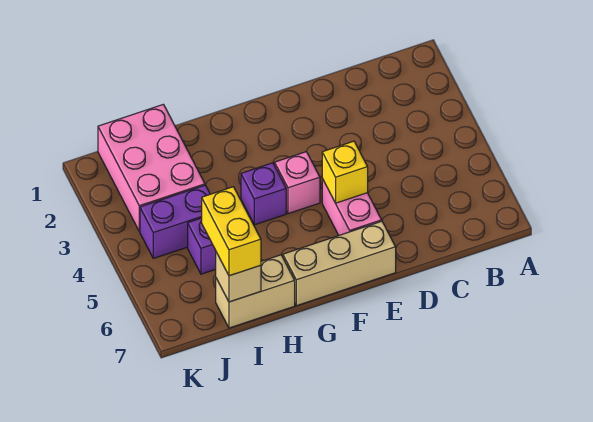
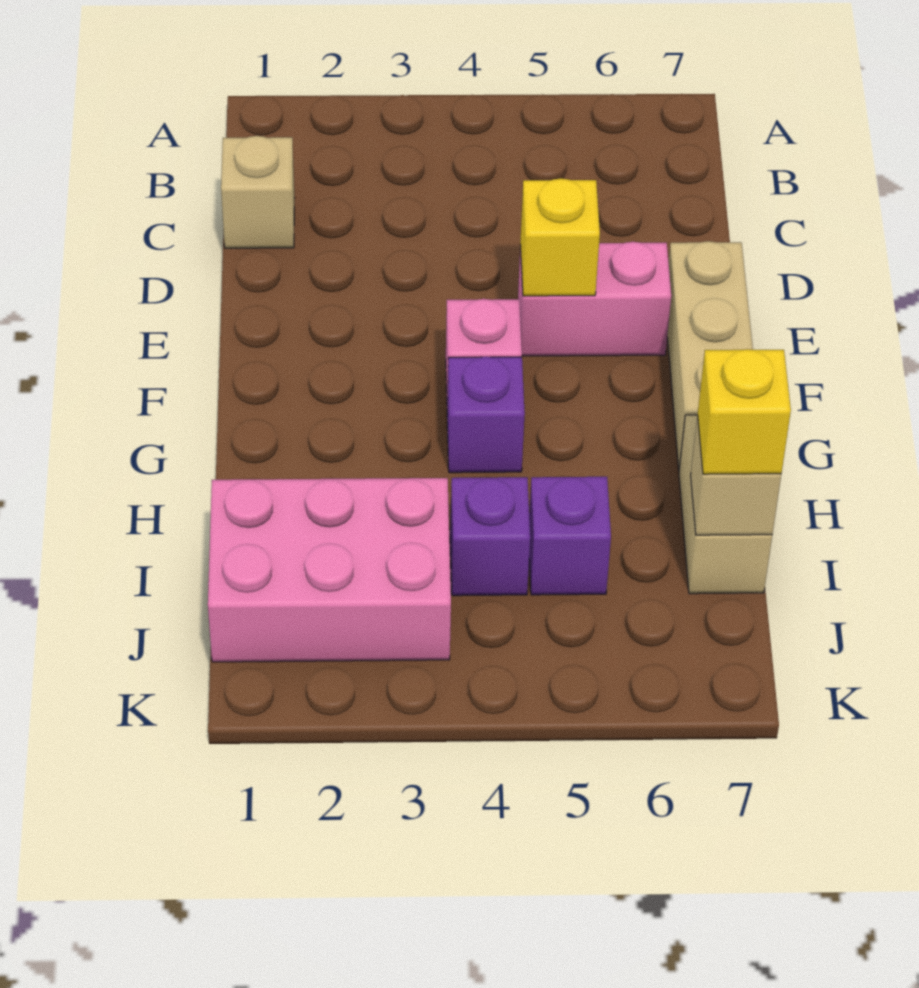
none -> tan brick C1 level 1
purple brick I4:J4 level 1 -> purple brick I4 level 1
yellow brick I6:I7 level 3 -> yellow brick I7 level 3

